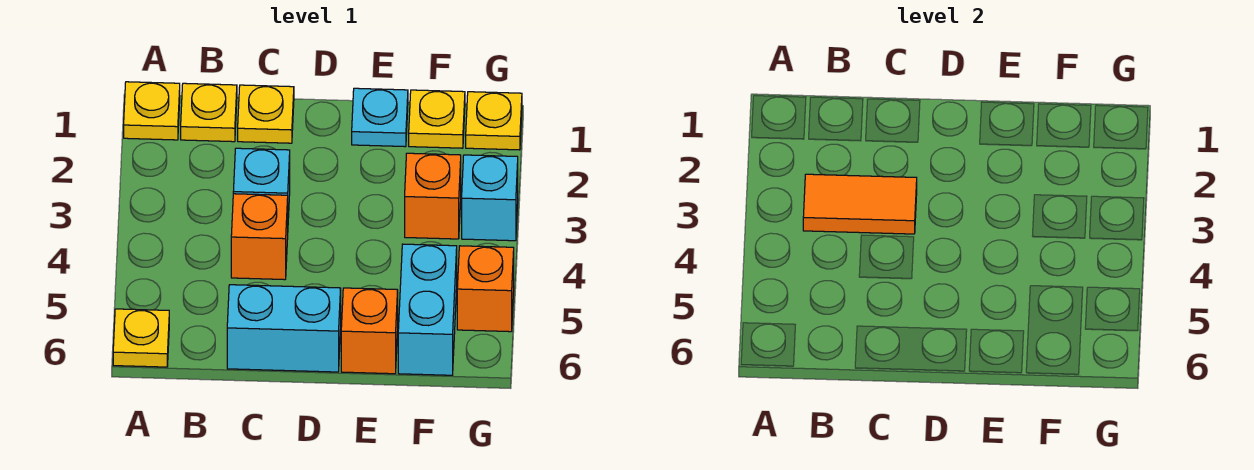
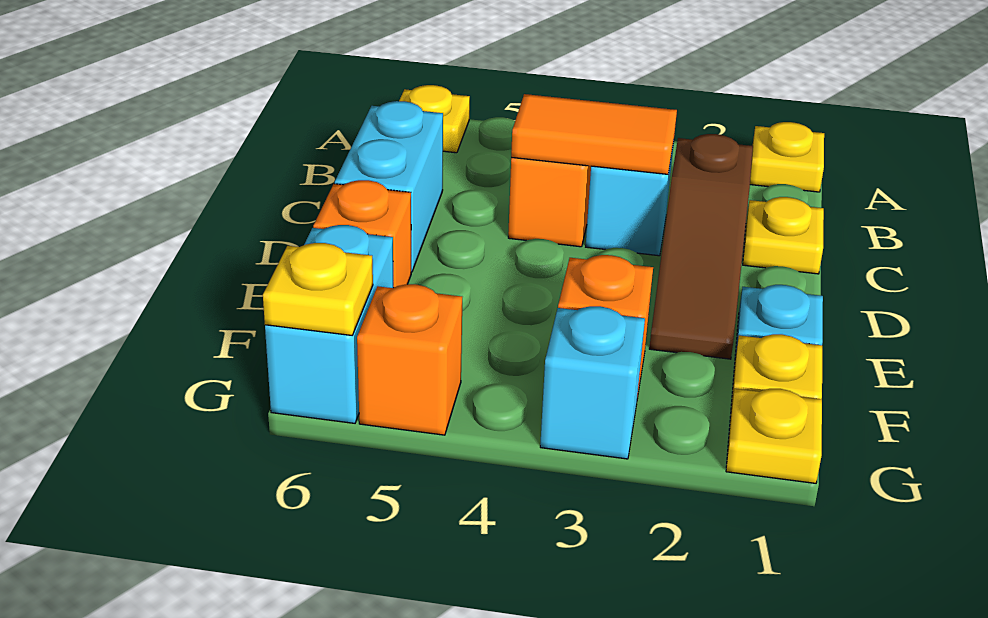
yellow plate B1 level 1 -> yellow plate G6 level 2
orange tile B3:C3 level 2 -> orange tile C3:C4 level 2
none -> brown slope C2:E2 level 1 top C
cyan brick F5:F6 level 1 -> cyan brick F6:G6 level 1

